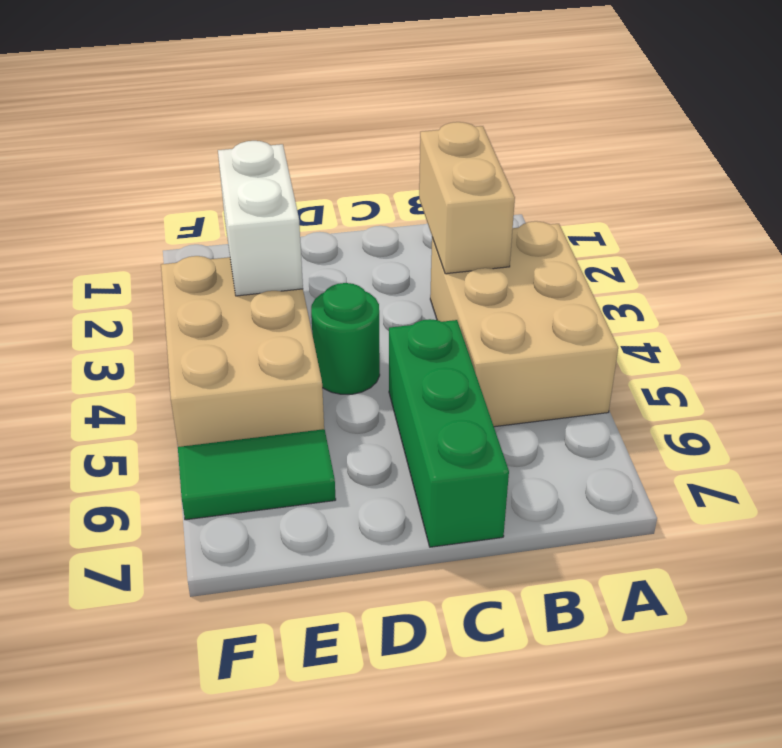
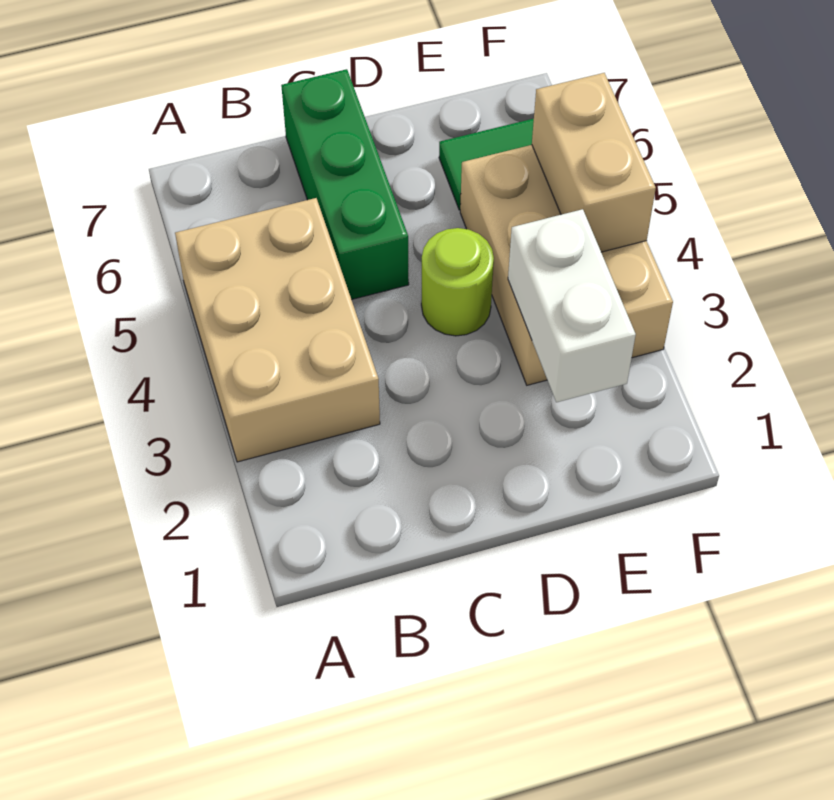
tan brick B2:B3 level 2 -> tan brick F4:F5 level 2
green round brick D4 level 1 -> lime round brick D4 level 1

